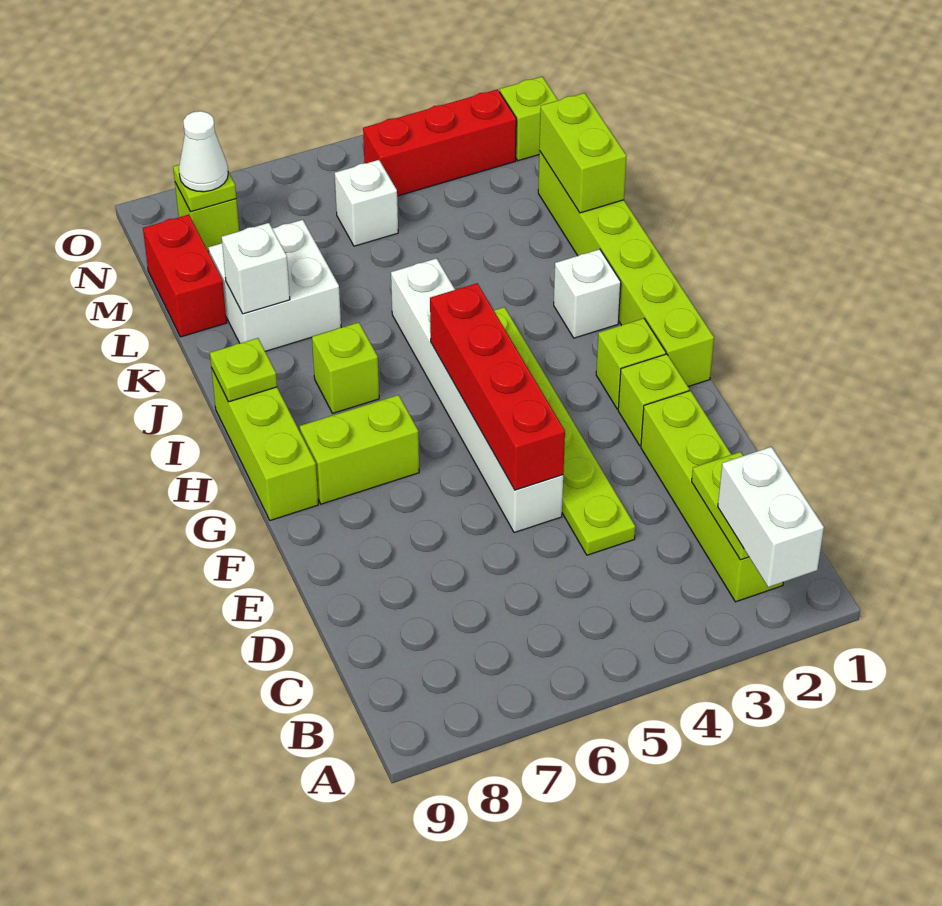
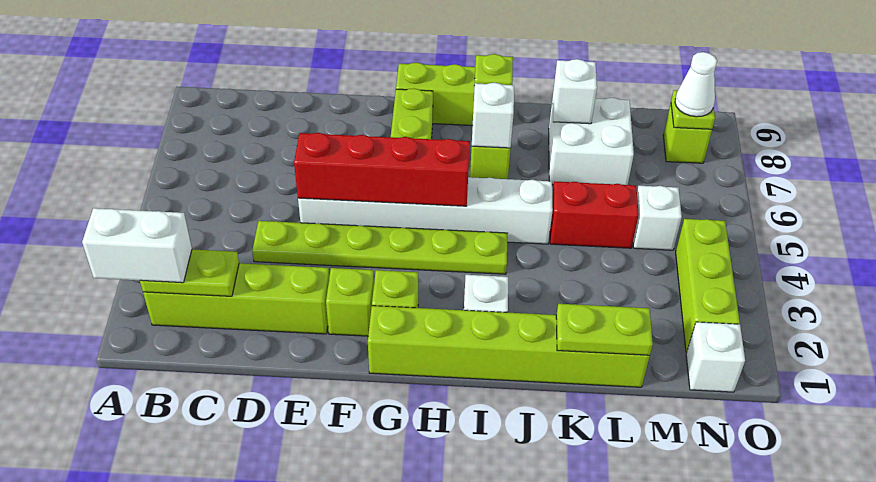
none -> white brick I7 level 2
lime brick K1:L1 level 2 -> lime plate K1:L1 level 2
red brick L9:M9 level 1 -> red brick K5:L5 level 1
lime brick N1 level 1 -> white brick N1 level 1
red brick N2:N4 level 1 -> lime brick N2:N4 level 1

